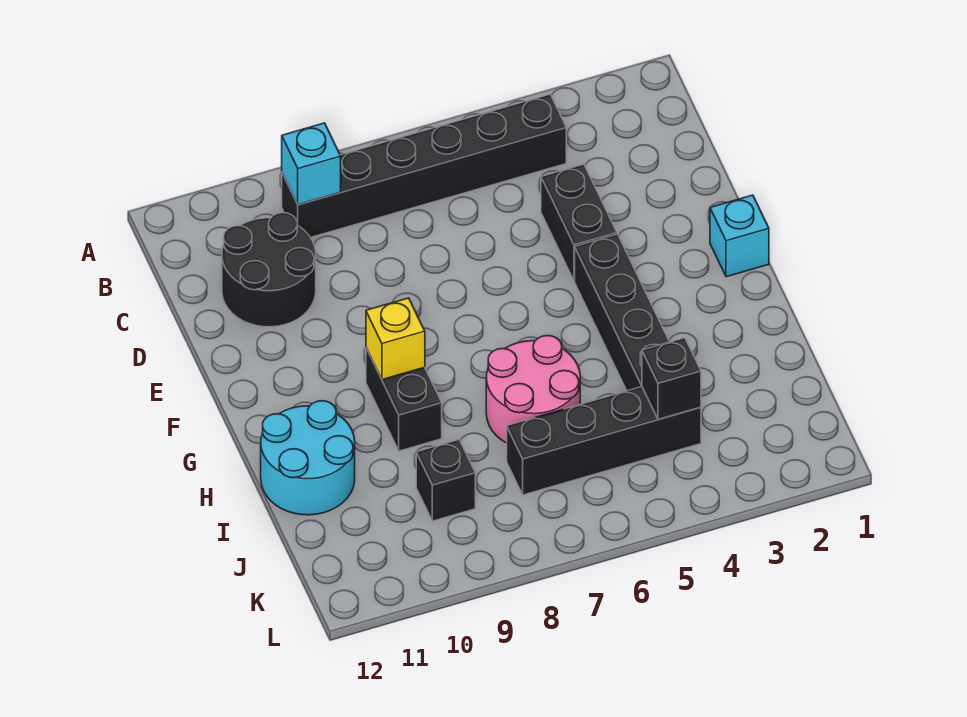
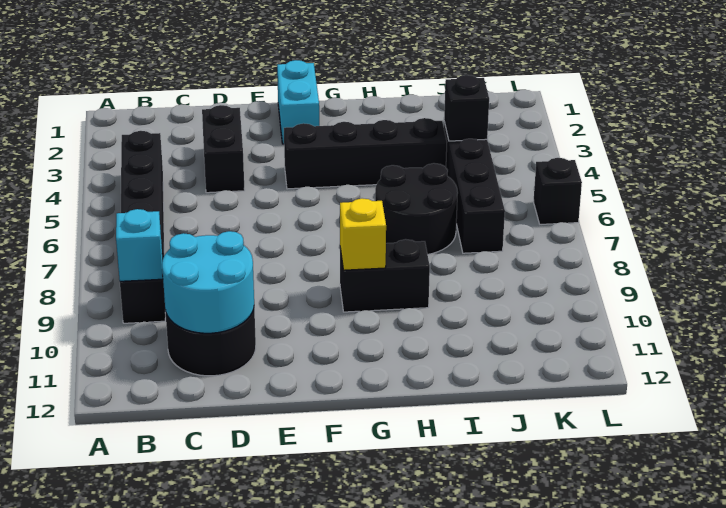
black brick D4:E4 level 1 -> black brick D3:D4 level 1
cyan brick F1 level 1 -> cyan brick F1:F2 level 1
pink round brick H6:I7 level 1 -> black round brick H6:I7 level 1
cyan round brick H11:I12 level 1 -> cyan round brick C10:D11 level 2
black brick J9 level 1 -> black brick L6 level 1

